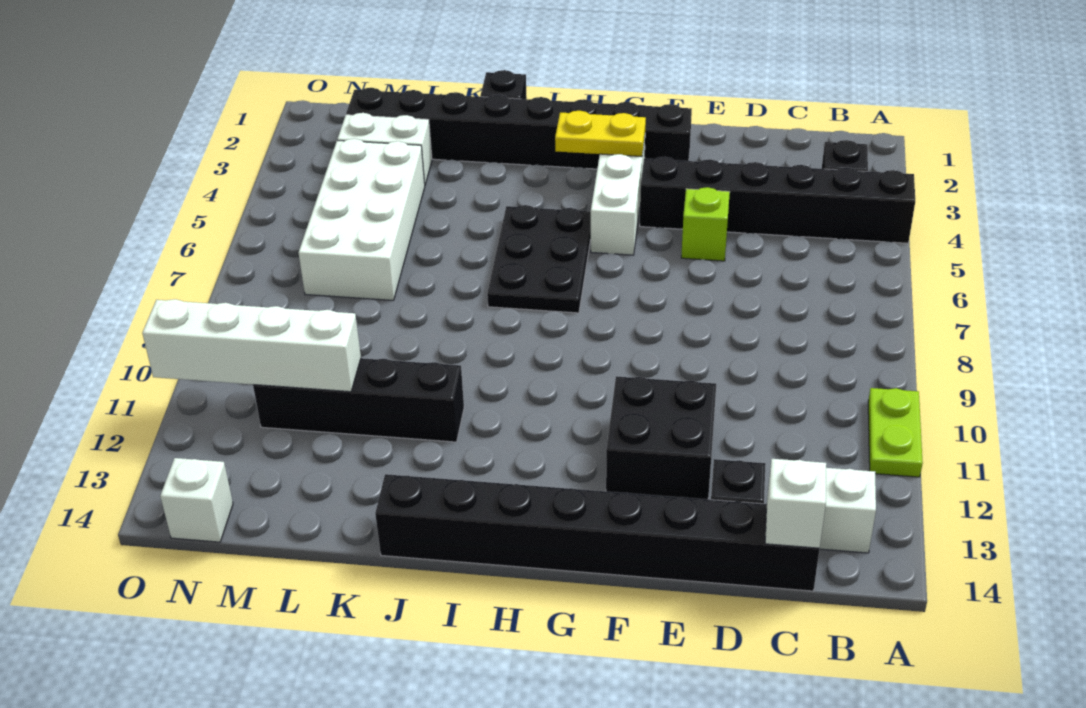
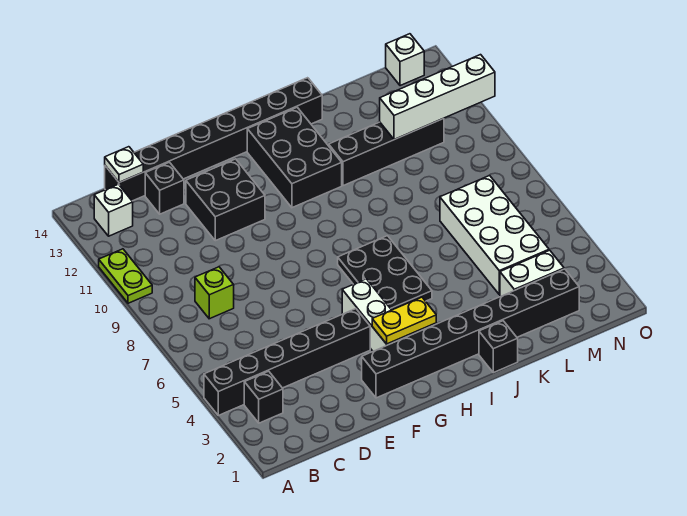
white brick C14 level 2 -> white plate C14 level 2
lime brick E5 level 1 -> lime brick C8 level 1
none -> black brick H11:I13 level 1

